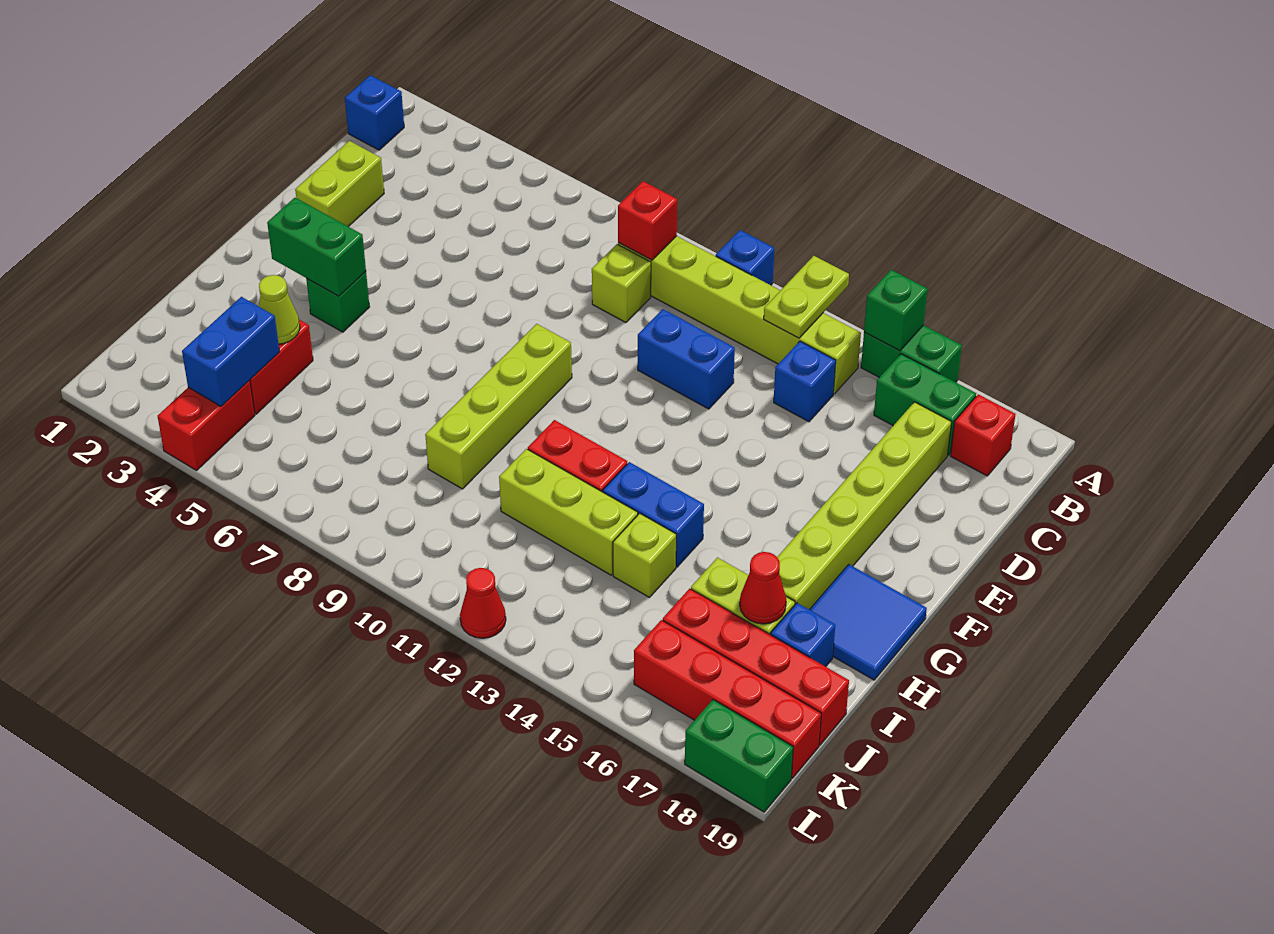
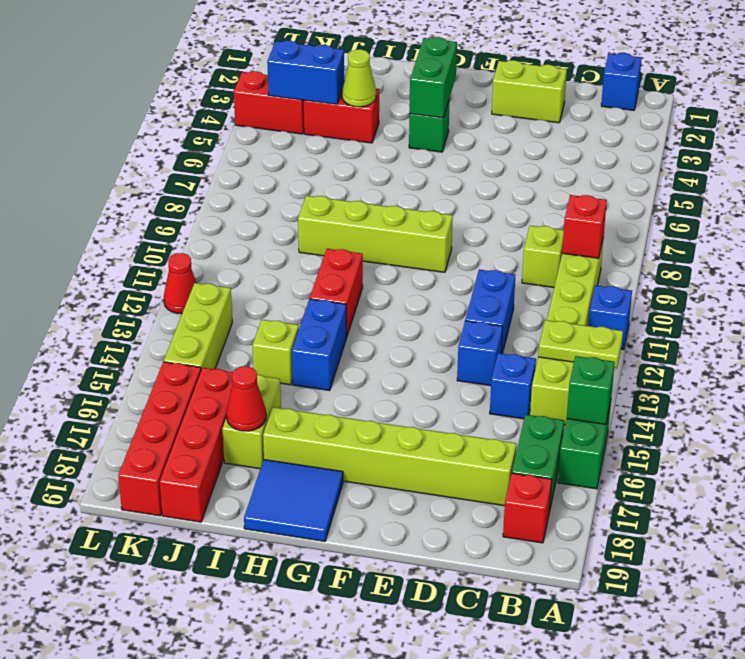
lime brick I11:I13 level 1 -> lime brick K13:K15 level 1
blue brick I18 level 1 -> blue brick D13 level 1
green brick L18:L19 level 1 -> none

